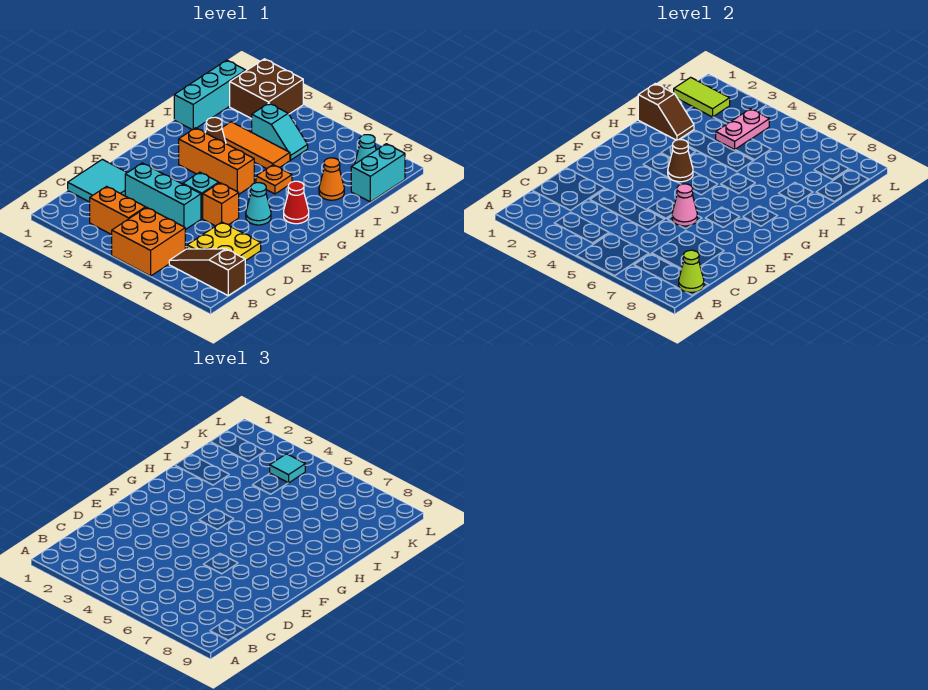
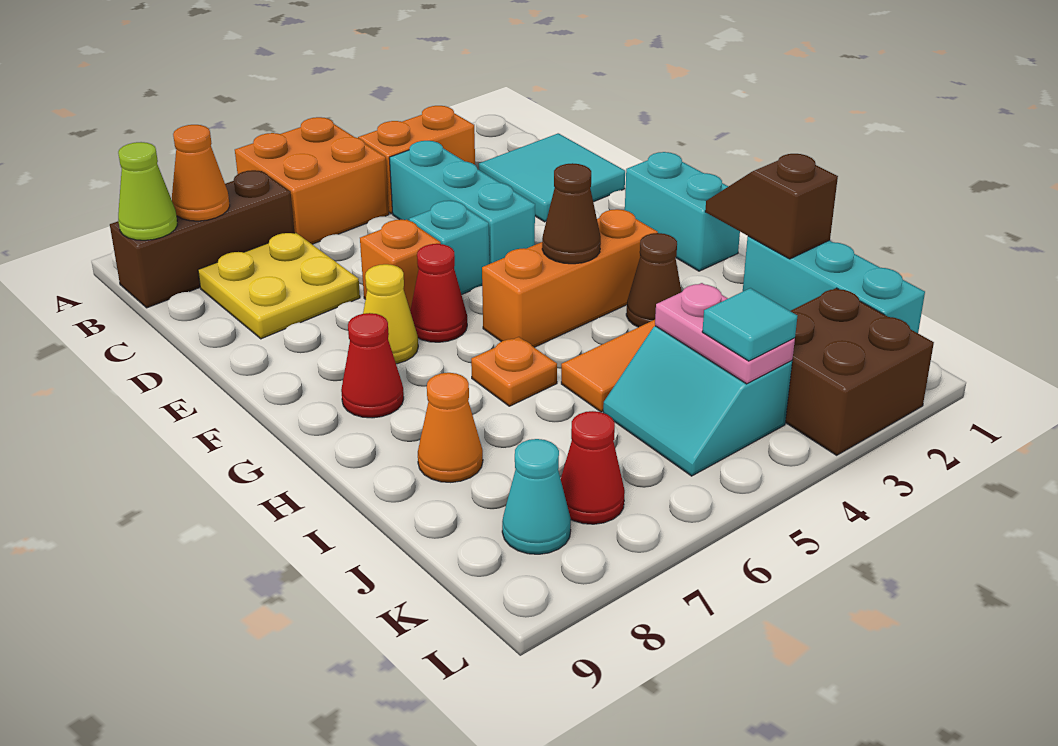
brown slope B7:B9 level 1 top 9 -> brown brick B7:B9 level 1
none -> orange cone B8 level 2
cyan brick D3:D5 level 1 -> cyan brick C4:E4 level 1
pink cone E6 level 2 -> none
none -> red cone F6 level 1
cyan cone F7 level 1 -> yellow cone F7 level 1
brown slope I1:I2 level 2 top 1 -> brown slope H1:I1 level 2 top I
cyan slope J4:J5 level 1 top 4 -> cyan slope J4:K5 level 1 top 4
cyan brick J9:K9 level 1 -> cyan brick F1:G1 level 1
lime tile K1:K2 level 2 -> none
none -> red cone K7 level 1

